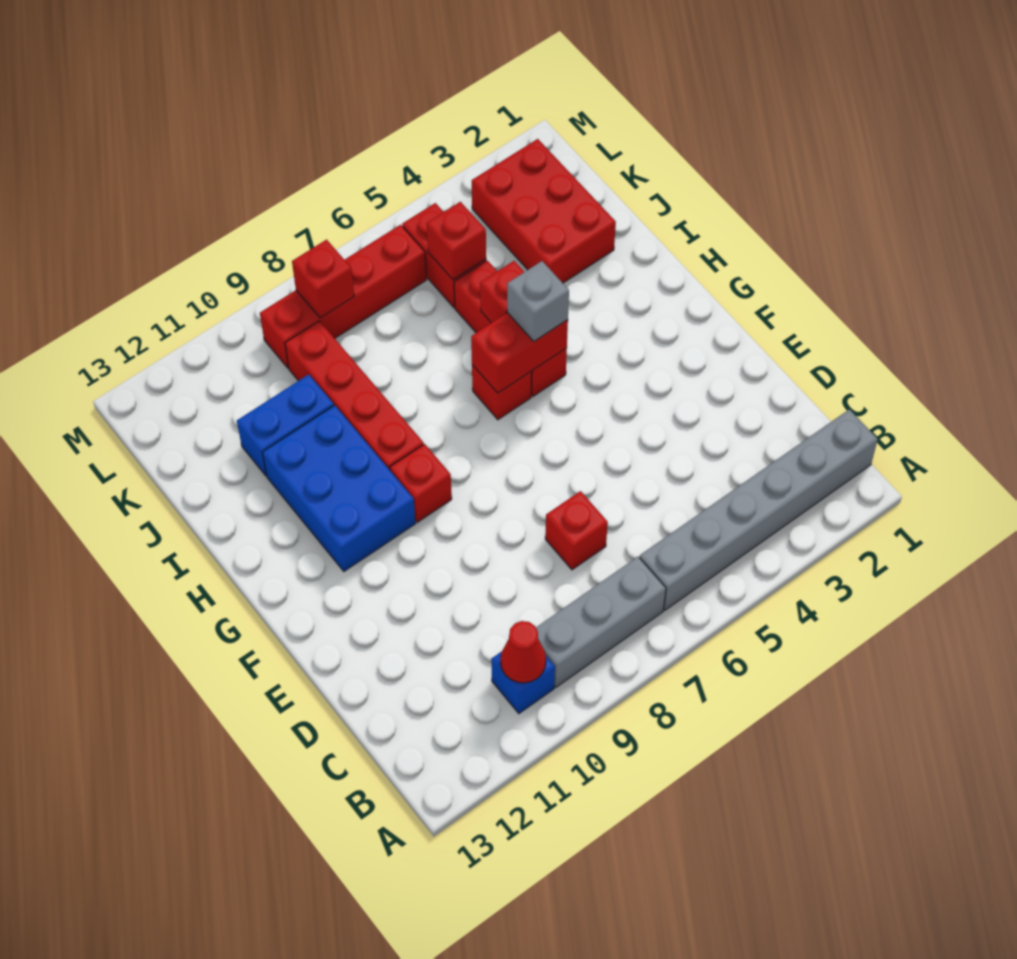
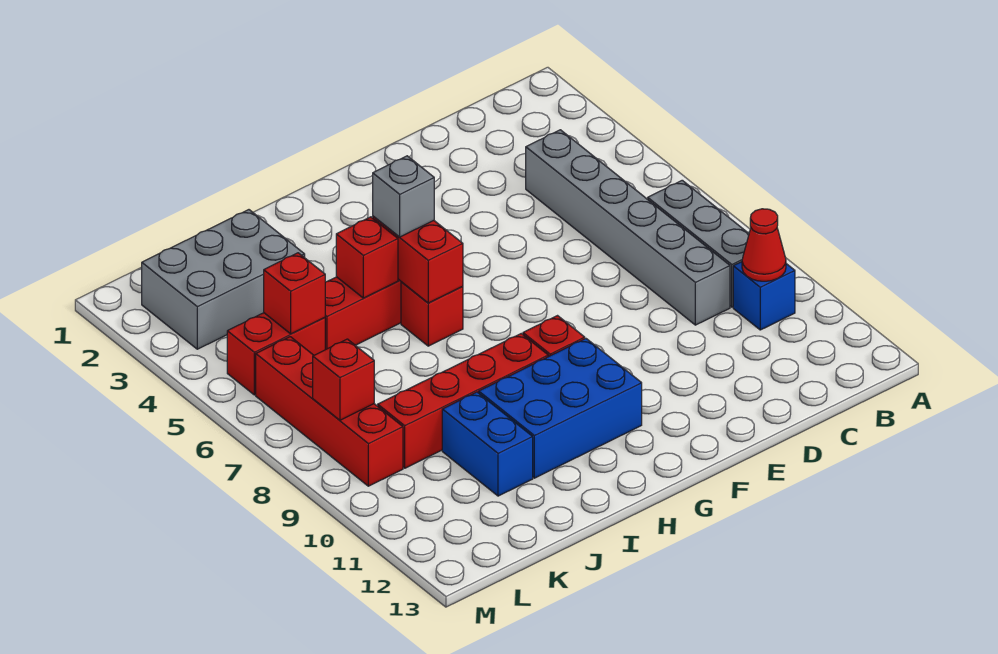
grey brick B1:B6 level 1 -> grey brick C4:C9 level 1
red brick D7 level 1 -> none
red brick J2:L3 level 1 -> grey brick J2:L3 level 1

